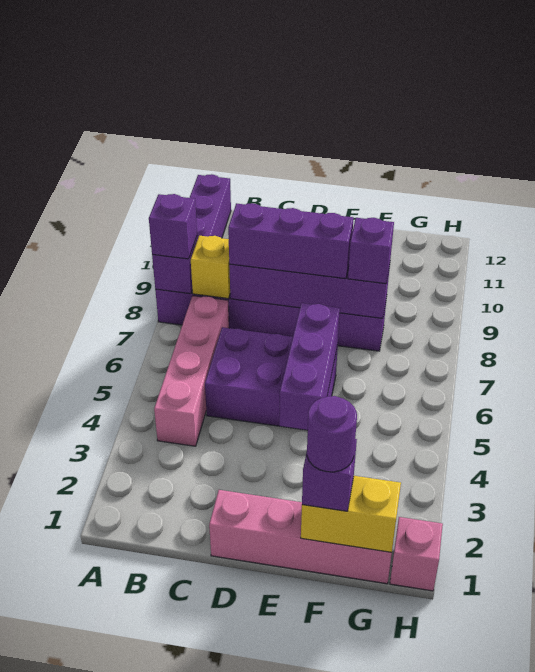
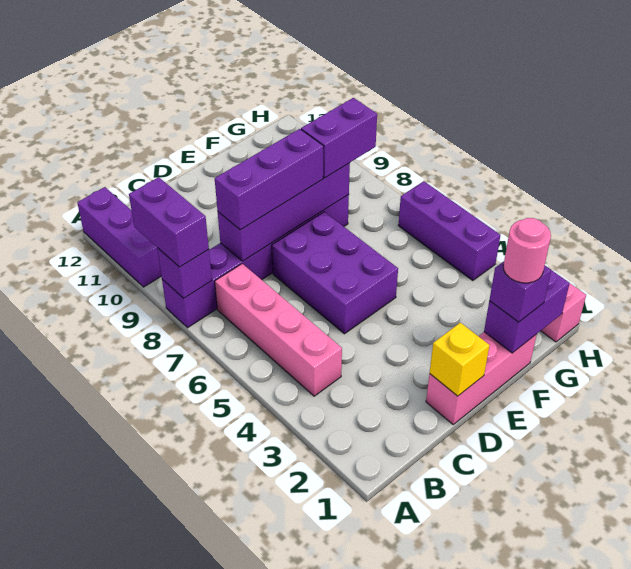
purple brick A8 level 3 -> purple brick A8:A9 level 3
yellow brick B8 level 2 -> yellow brick D1 level 2
purple brick C5:E6 level 1 -> purple brick D5:E7 level 1
pink brick D1:G1 level 1 -> pink brick D1:F1 level 1
purple brick E4:E6 level 2 -> purple brick H4:H6 level 1
yellow brick F1:G1 level 2 -> purple brick F1:G1 level 2
purple round brick F1 level 4 -> pink round brick F1 level 4
purple brick F8 level 3 -> purple brick F8:G8 level 3

